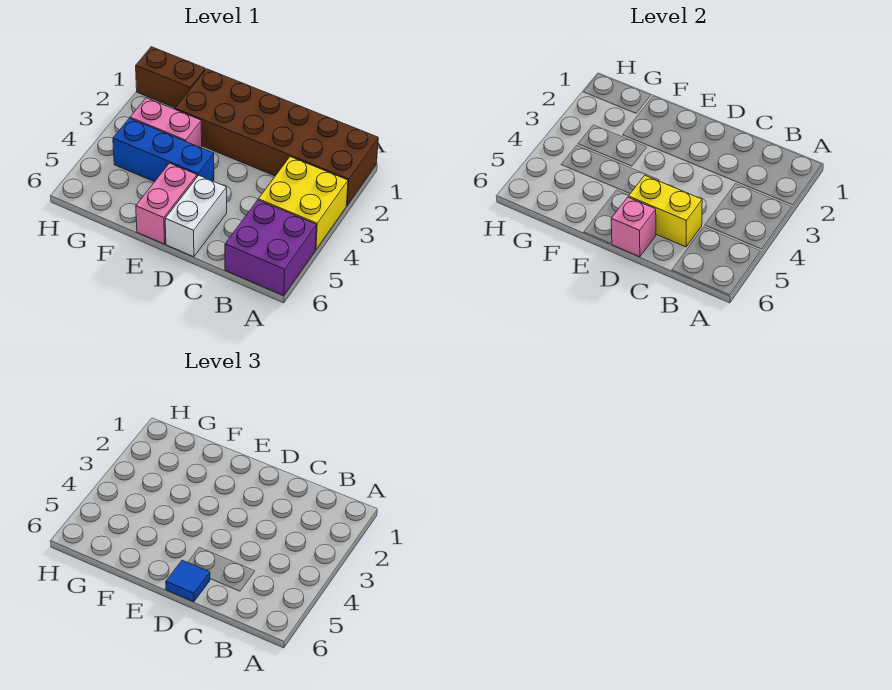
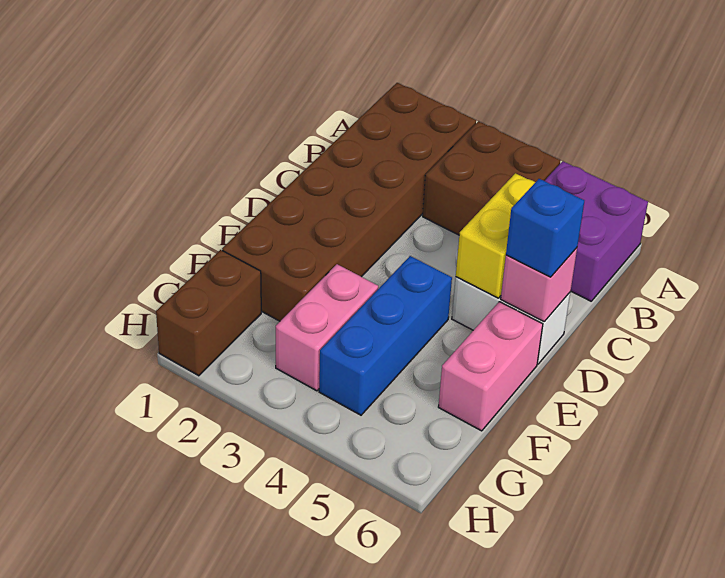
yellow brick A3:B4 level 1 -> brown brick A3:B4 level 1
blue tile D6 level 3 -> blue brick D6 level 3
pink brick E5:E6 level 1 -> pink brick E6:F6 level 1

